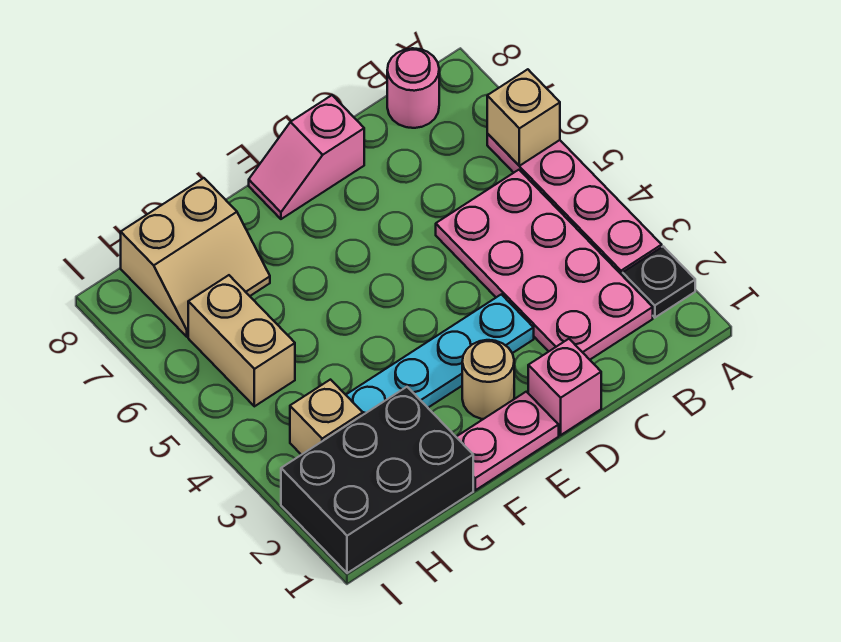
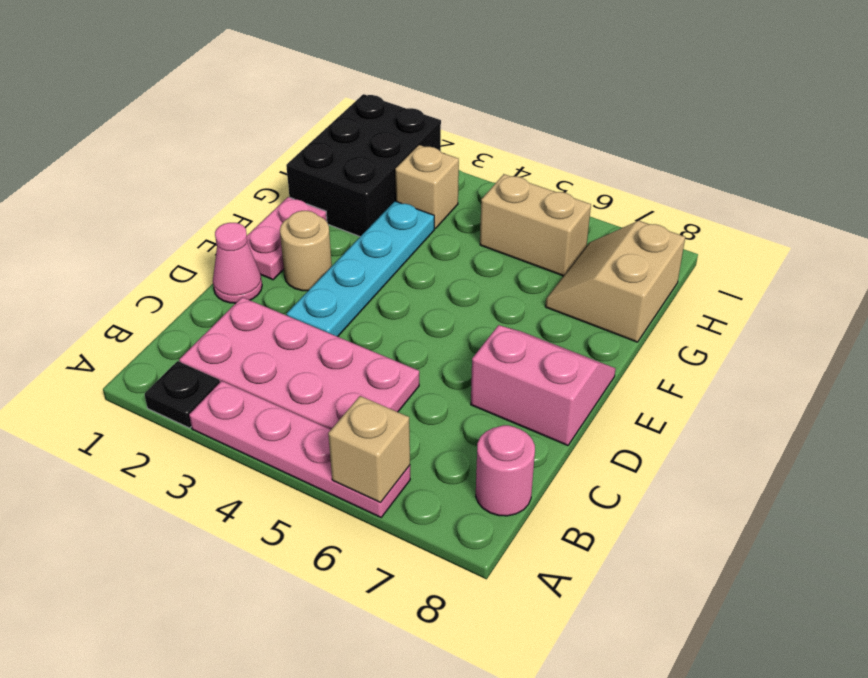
pink brick D1 level 1 -> pink cone D1 level 1
pink slope D8:E8 level 1 top D -> pink slope D7:E8 level 1 top D

